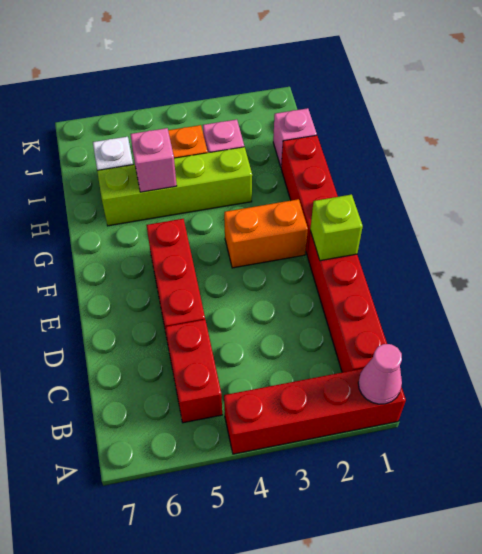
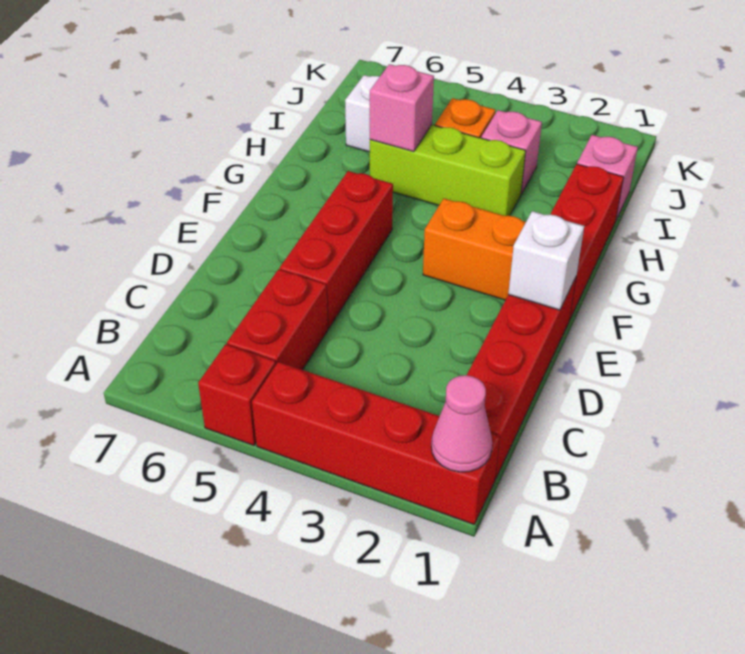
none -> red brick A5 level 1
lime brick E1 level 2 -> white brick E1 level 2
lime brick H3:H6 level 1 -> lime brick H3:H5 level 1

